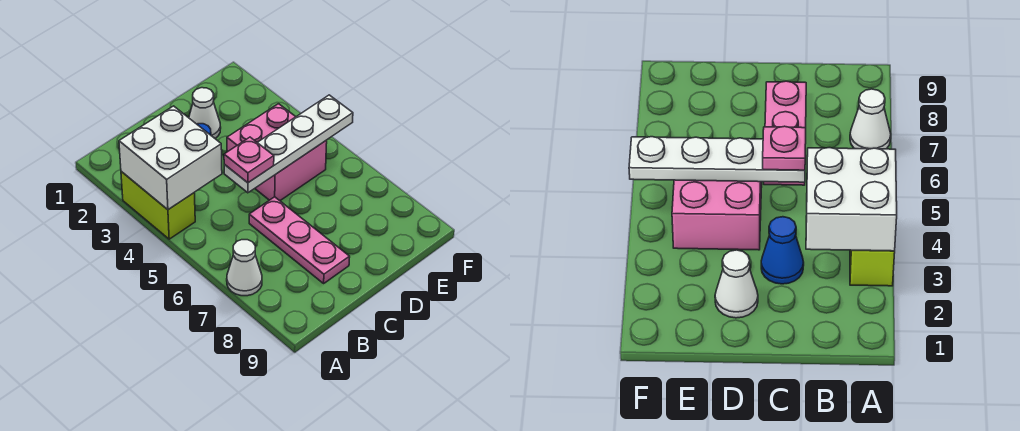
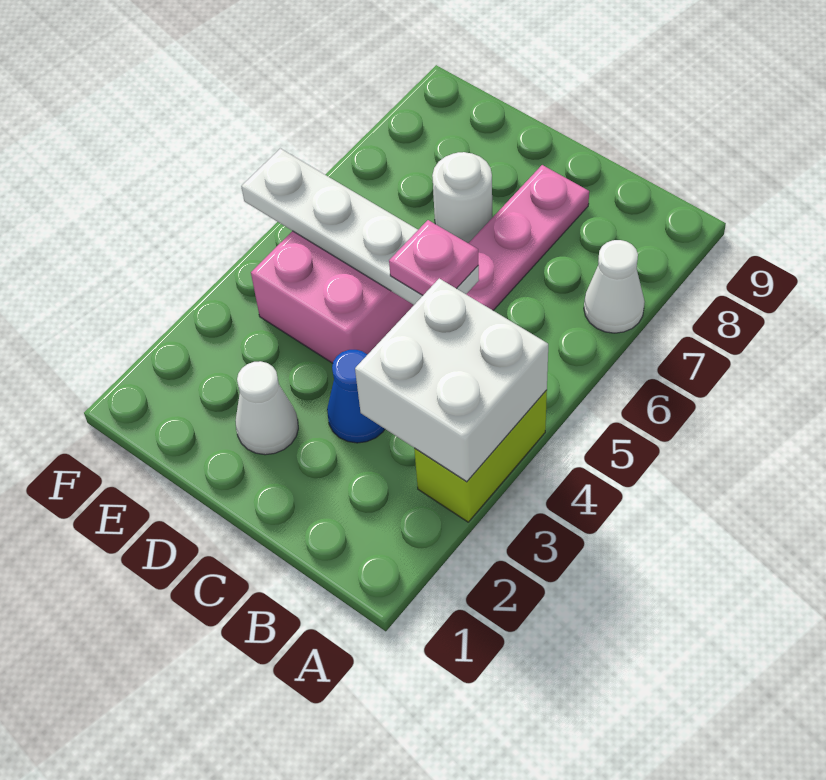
none -> white round brick D7 level 1

